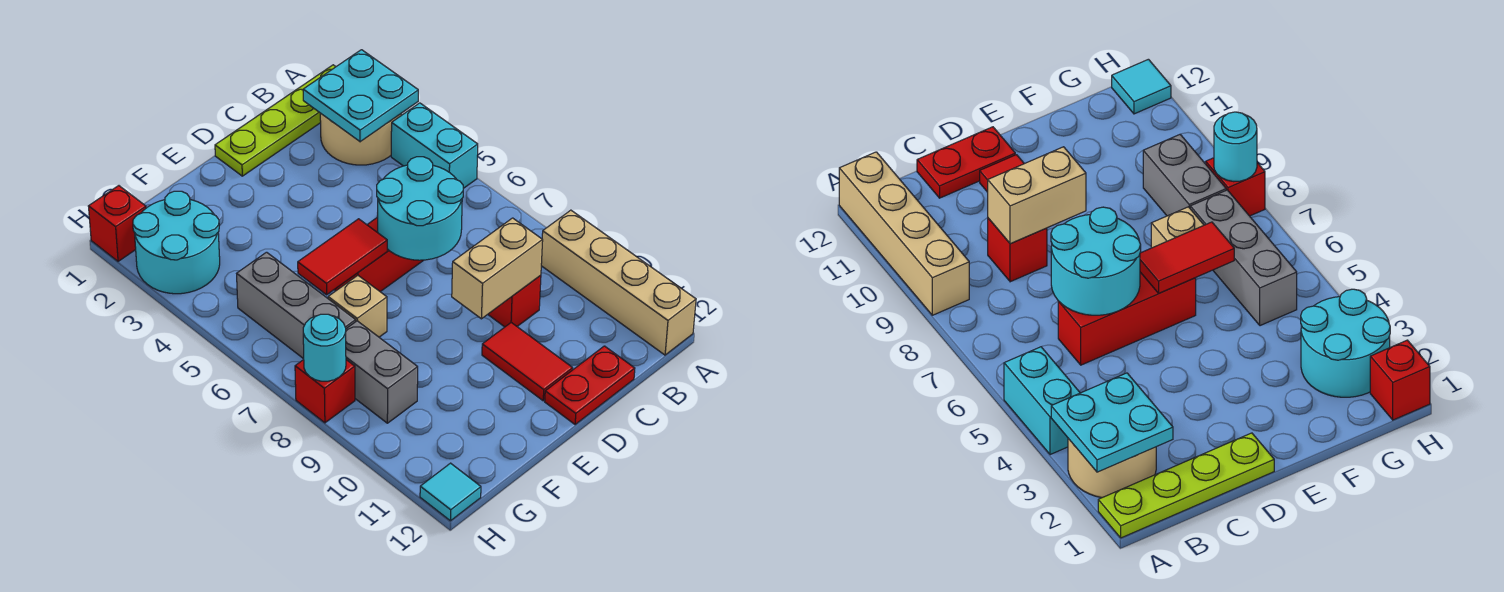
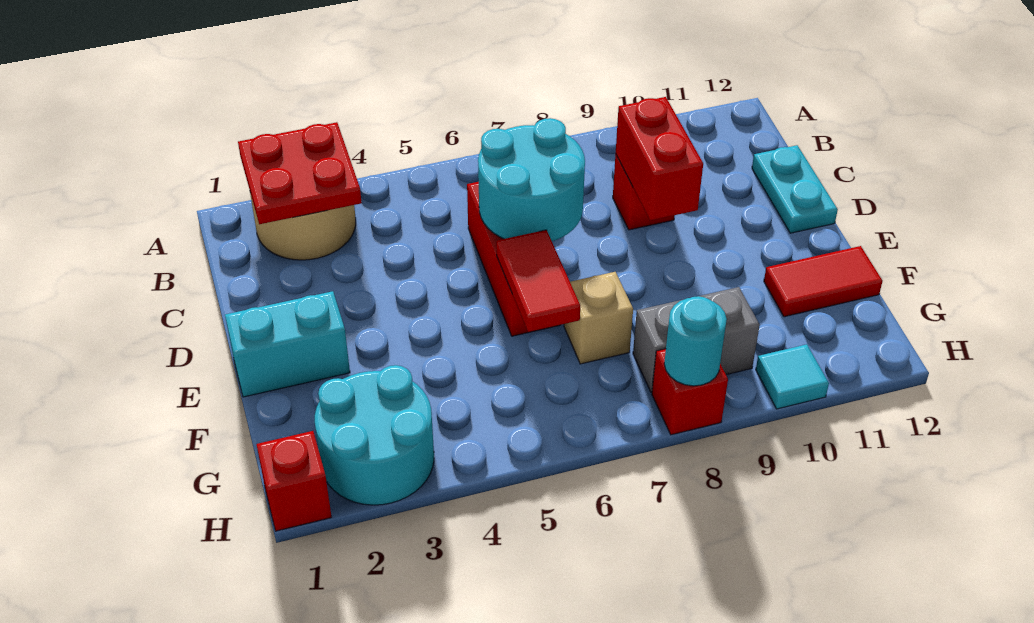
lime plate A1:D1 level 1 -> none
cyan plate A2:B3 level 2 -> red plate A2:B3 level 2
cyan brick A4:A5 level 1 -> cyan brick E1:E2 level 1
tan brick A9:A12 level 1 -> none
tan brick C9:D9 level 2 -> red brick C9:D9 level 2
red plate C12:D12 level 1 -> cyan plate C12:D12 level 1
red tile D10:D11 level 1 -> red tile F11:F12 level 1
grey brick G5:G7 level 1 -> none
cyan tile H12 level 1 -> cyan tile H10 level 1

